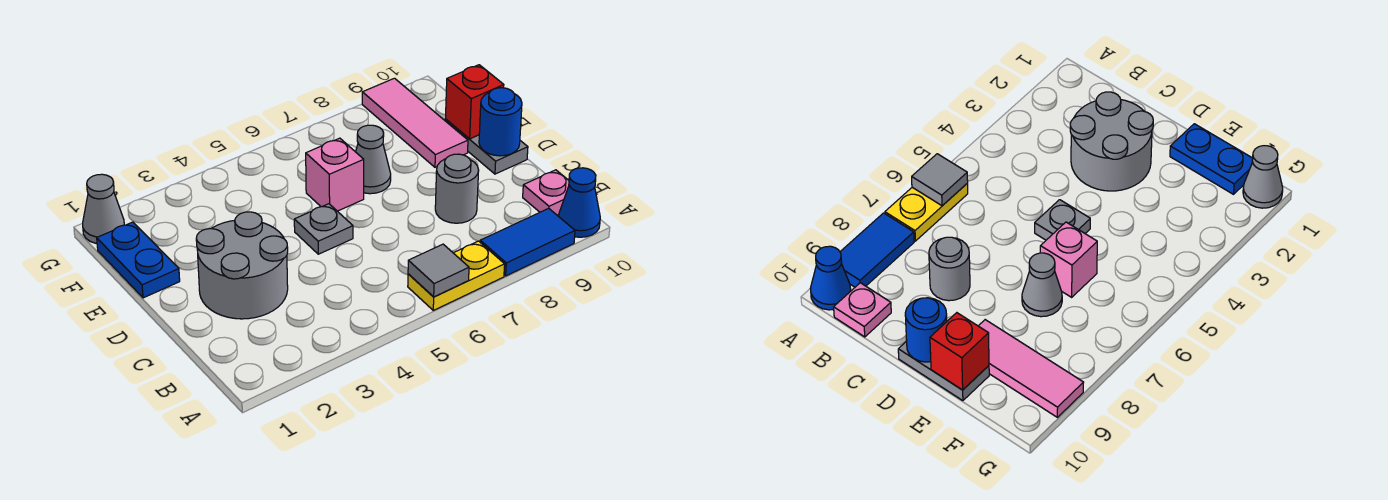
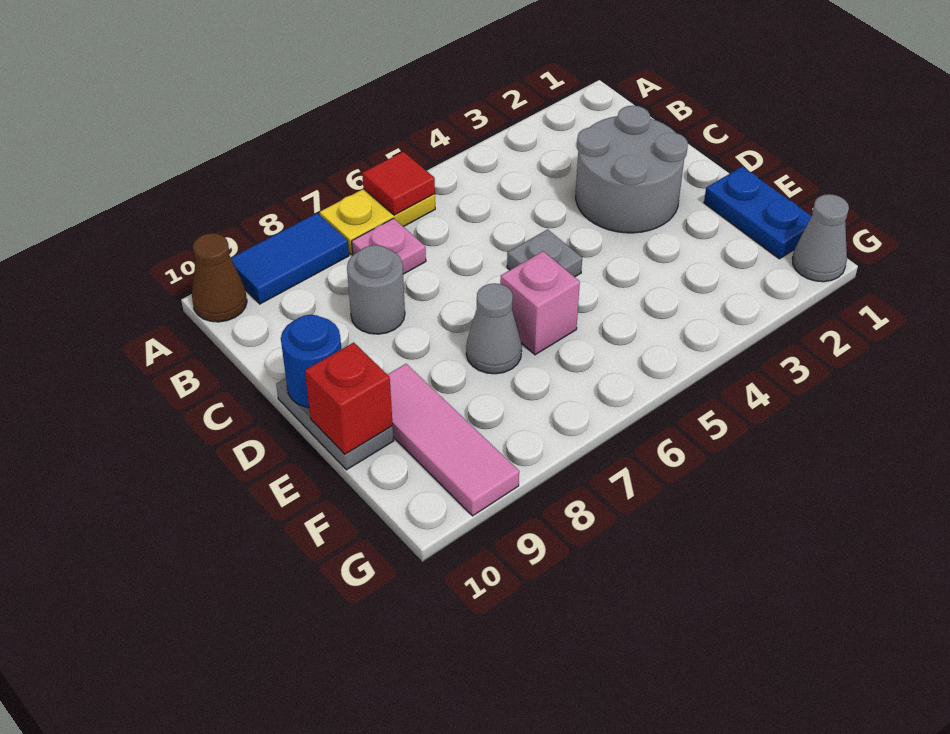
grey tile A6 level 2 -> red tile A6 level 2
blue cone A10 level 1 -> brown cone A10 level 1
pink plate B10 level 1 -> pink plate B7 level 1

